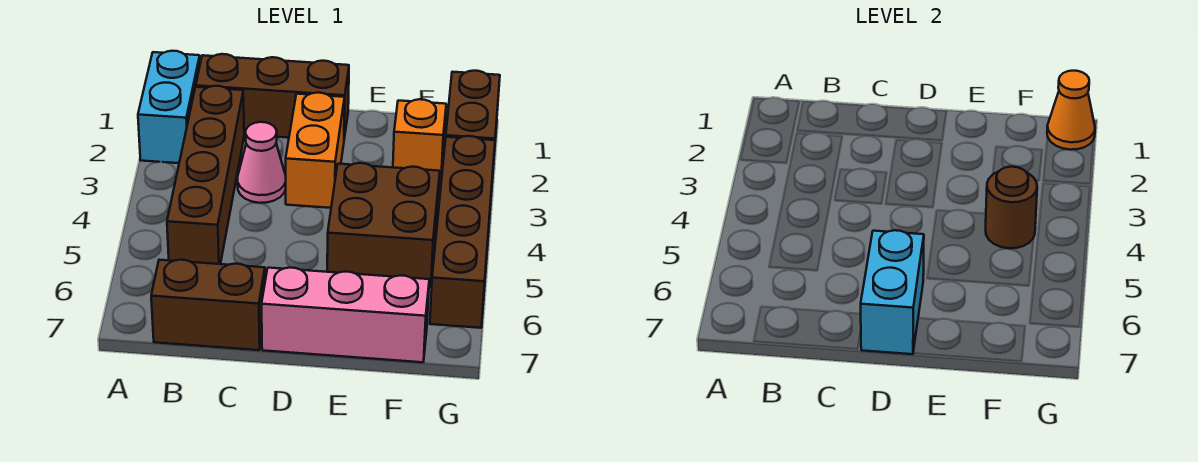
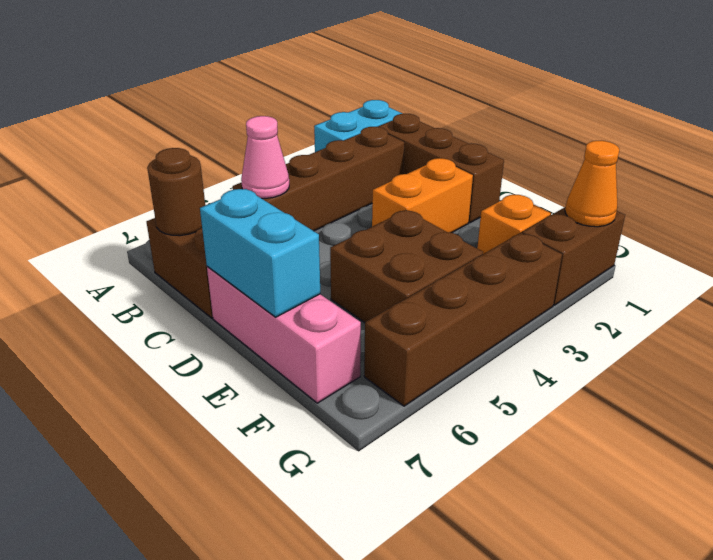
pink cone C3 level 1 -> pink cone B5 level 2
cyan brick D6:D7 level 2 -> cyan brick D7:E7 level 2
brown round brick F4 level 2 -> brown round brick B7 level 2

